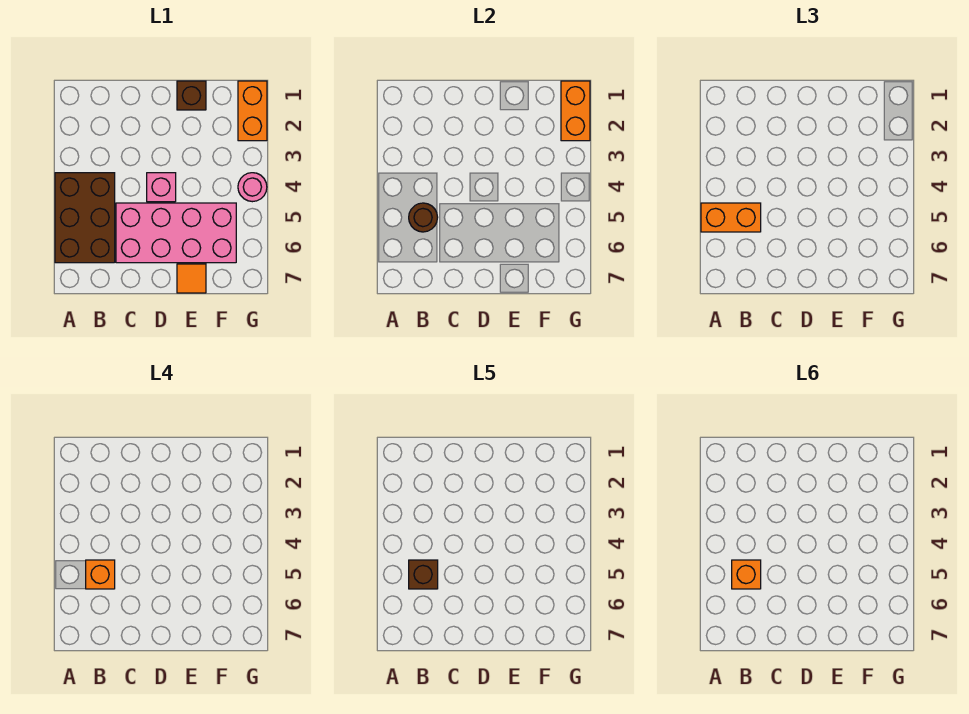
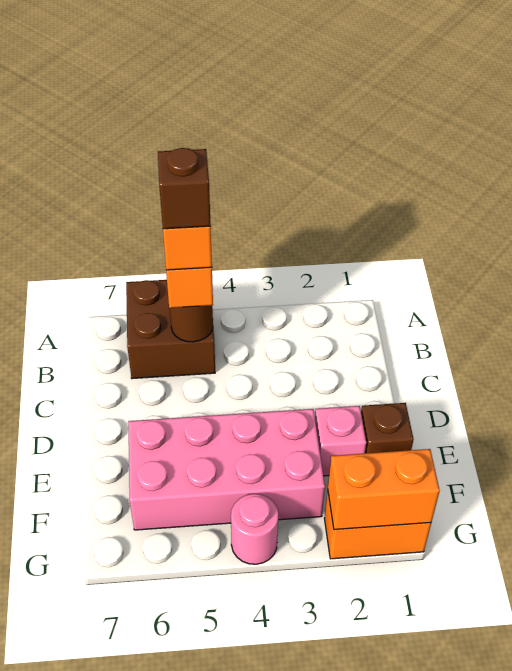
brown brick A4:B6 level 1 -> brown brick A5:B6 level 1
orange brick B5 level 6 -> none
pink brick C5:F6 level 1 -> pink brick E3:F6 level 1
pink brick D4 level 1 -> pink brick E2 level 1
orange tile E7 level 1 -> none

